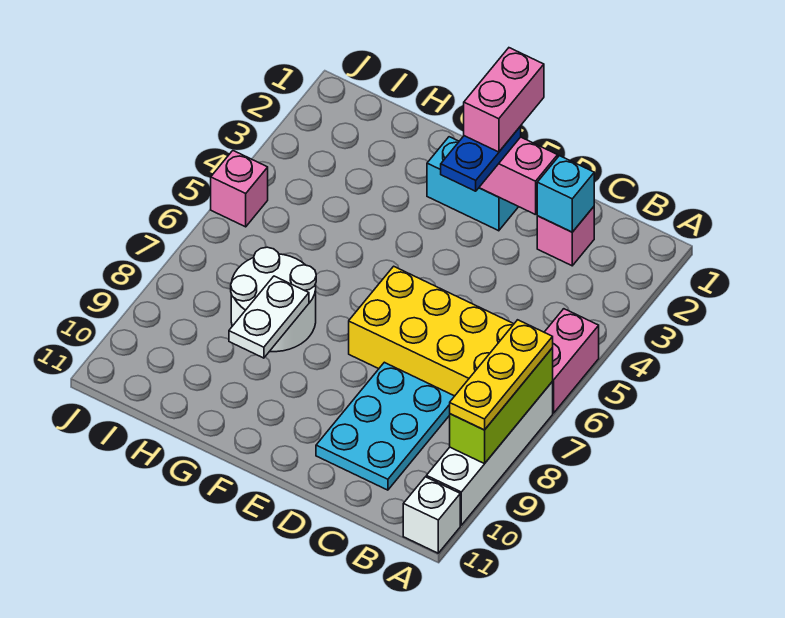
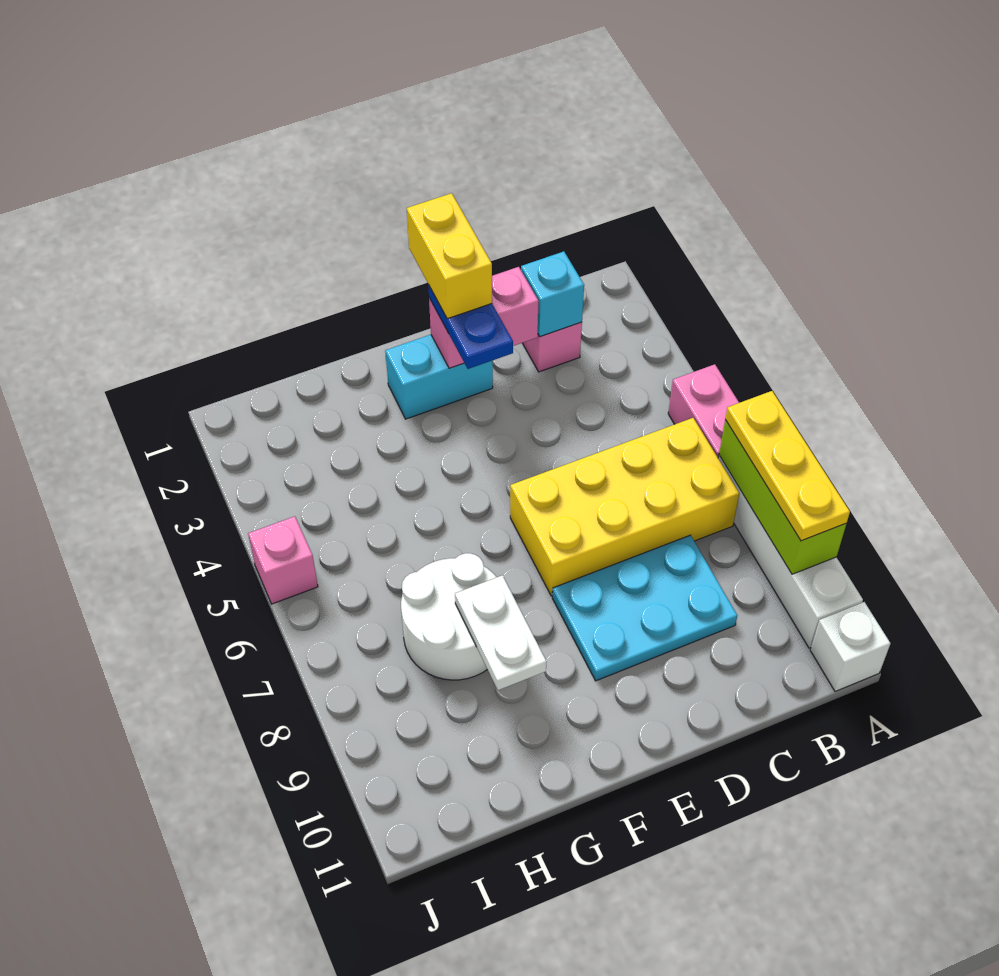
cyan plate C8:D10 level 1 -> cyan plate C8:E9 level 1
pink brick E1:E2 level 4 -> yellow brick E1:E2 level 4

